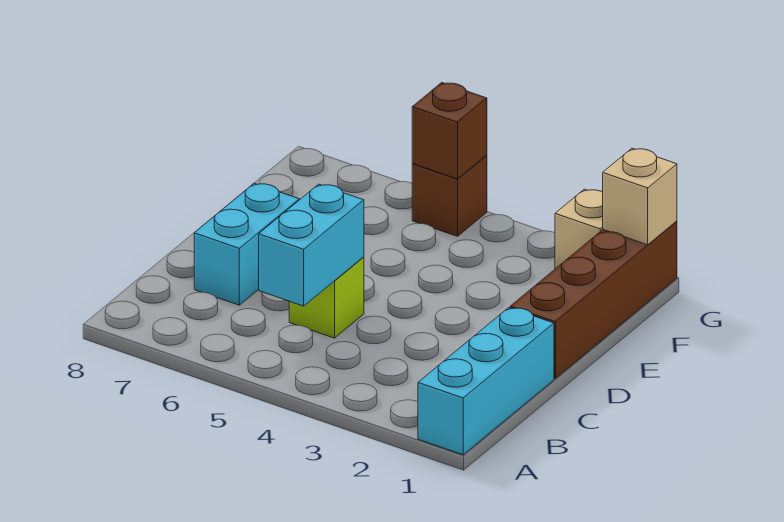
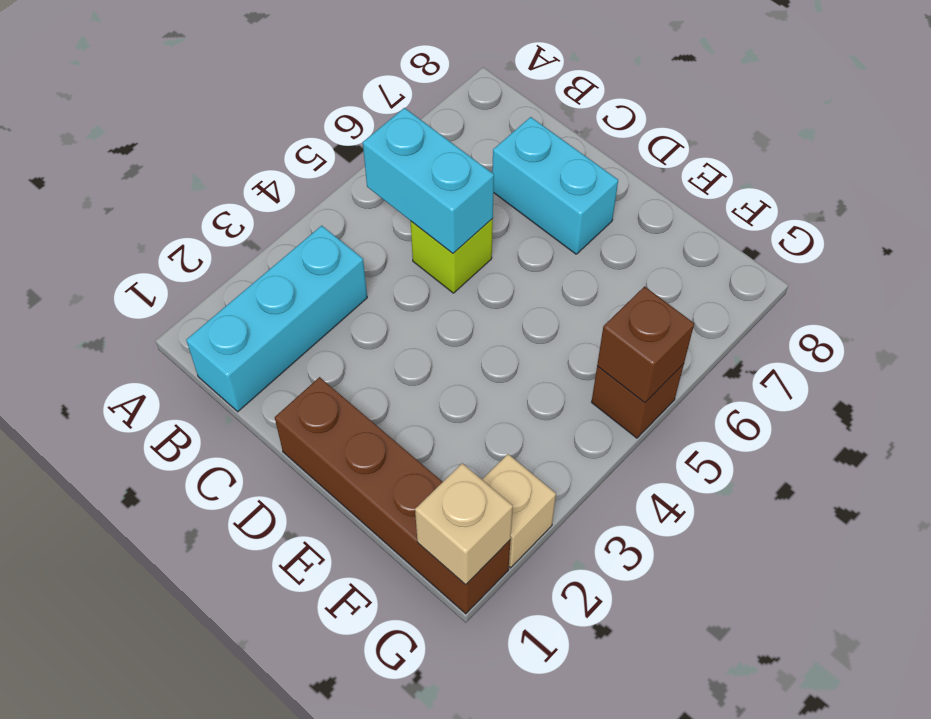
cyan brick A1:C1 level 1 -> cyan brick B1:B3 level 1

